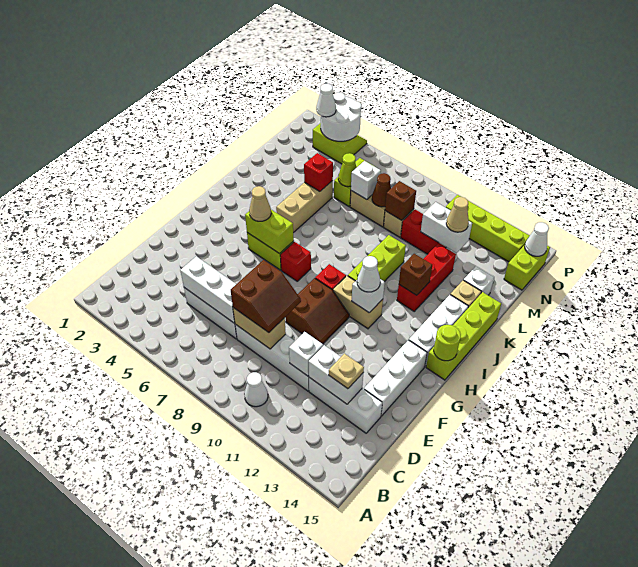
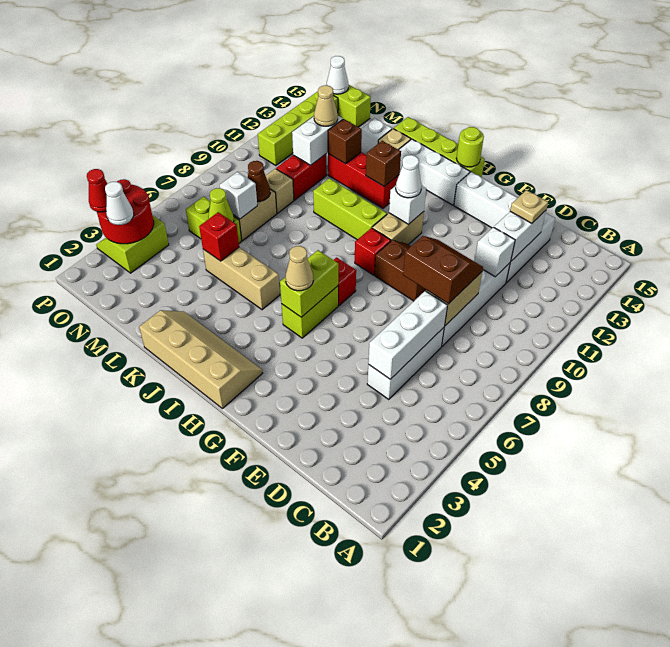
white cone B10 level 1 -> none
none -> tan slope H1:K2 level 1 top 1
brown brick M9 level 2 -> brown brick L12 level 2
white round brick O3:P4 level 2 -> red round brick O3:P4 level 2
none -> red cone P3 level 3

